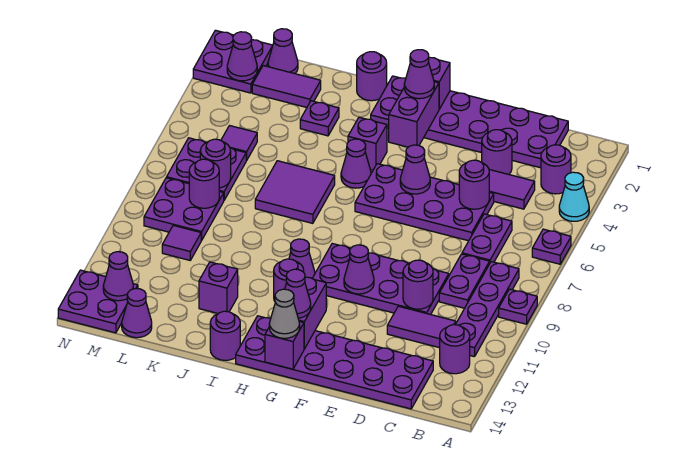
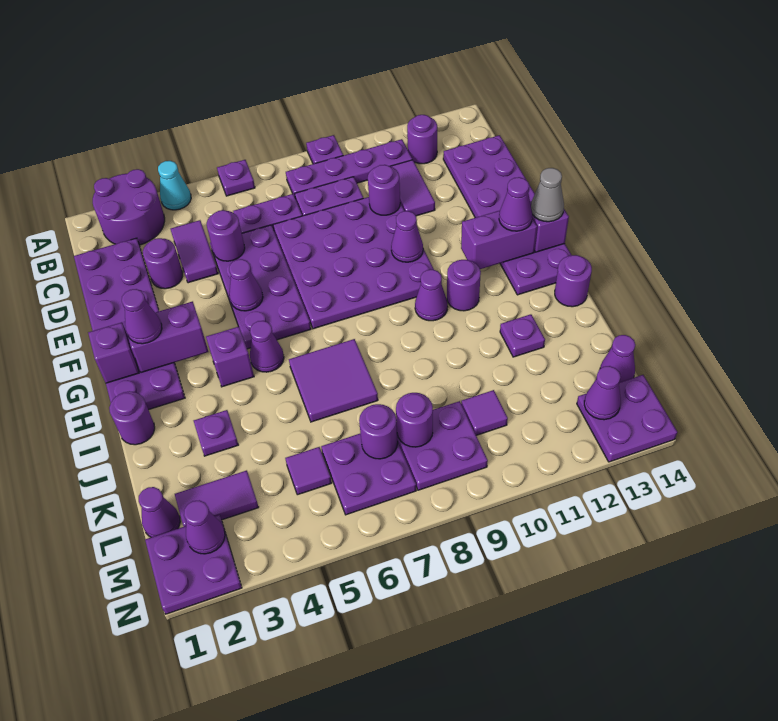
purple round brick B3 level 1 -> purple round brick A2:B3 level 1
purple plate D9:G10 level 1 -> purple plate D7:G10 level 1
purple brick J12 level 1 -> purple plate J12 level 1
purple tile K2:L2 level 1 -> purple tile L2:L3 level 1

